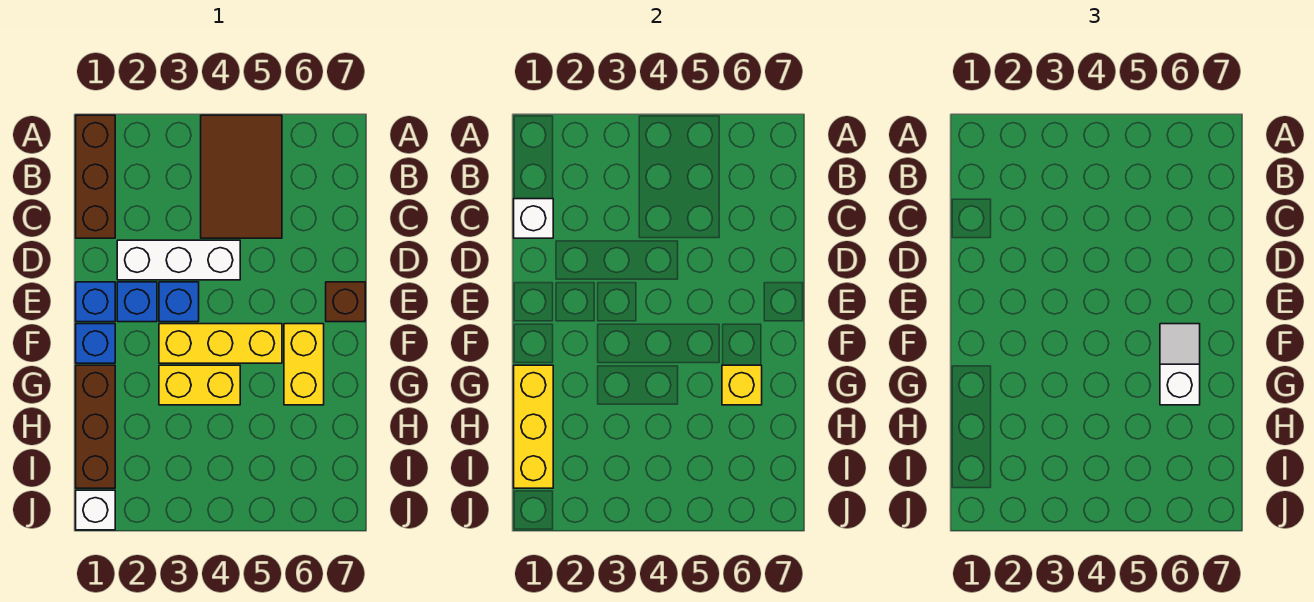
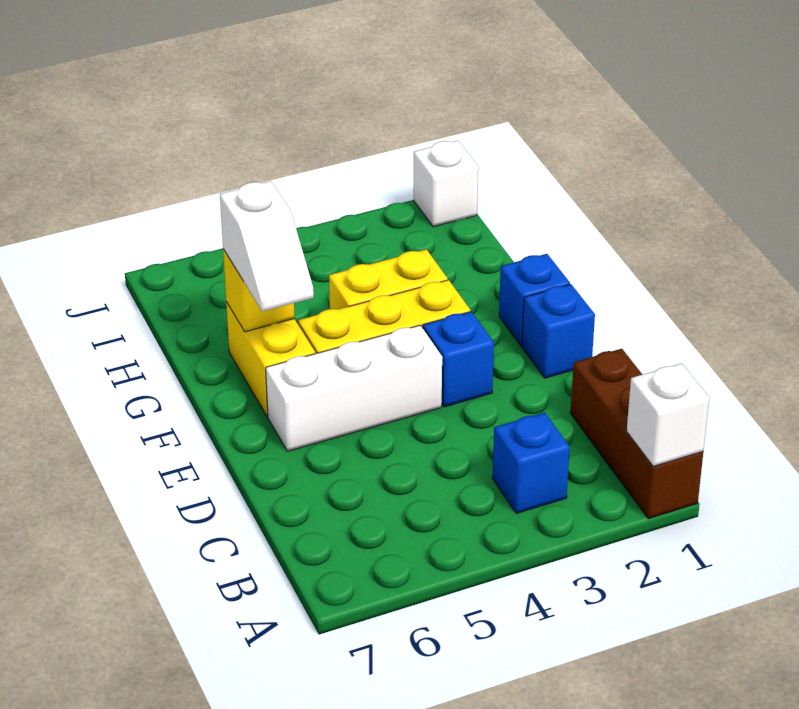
brown tile A4:C5 level 1 -> none
white brick C1 level 2 -> white brick A1 level 2
white brick D2:D4 level 1 -> white brick E4:E6 level 1
blue brick E2 level 1 -> blue brick B3 level 1
brown brick E7 level 1 -> none
brown brick G1:I1 level 1 -> none
yellow brick G1:I1 level 2 -> none

